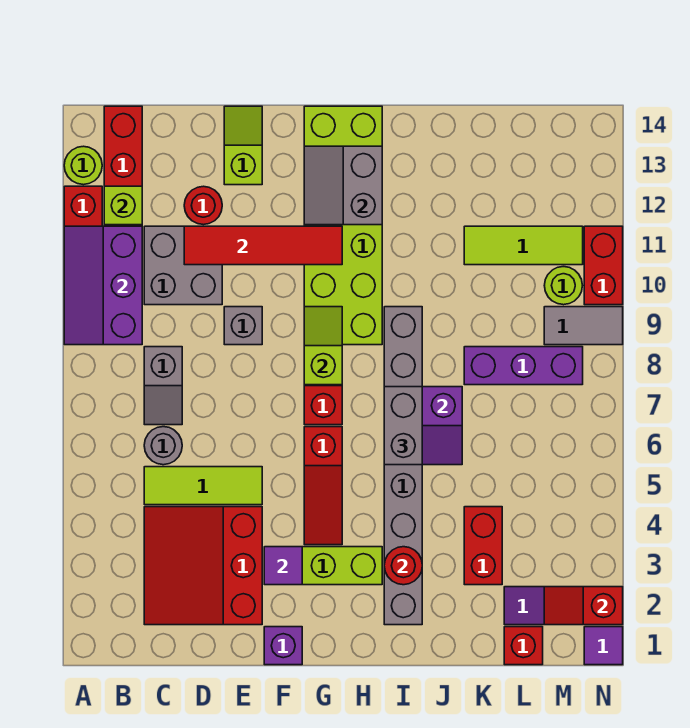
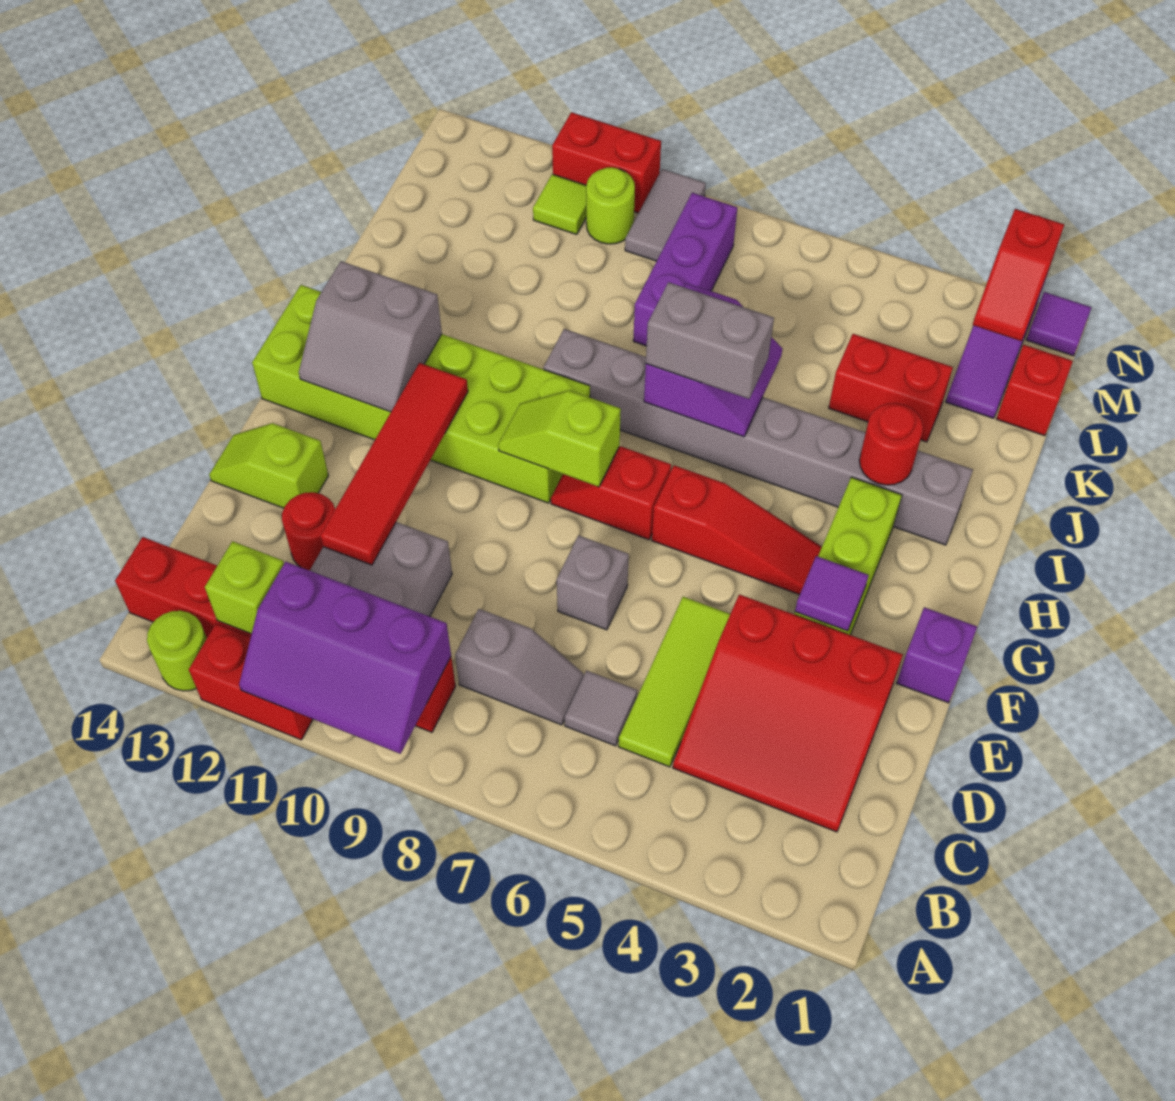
grey round brick C6 level 1 -> grey tile C6 level 1
grey brick E9 level 1 -> grey brick E7 level 1
lime tile K11:M11 level 1 -> lime tile M11 level 1

